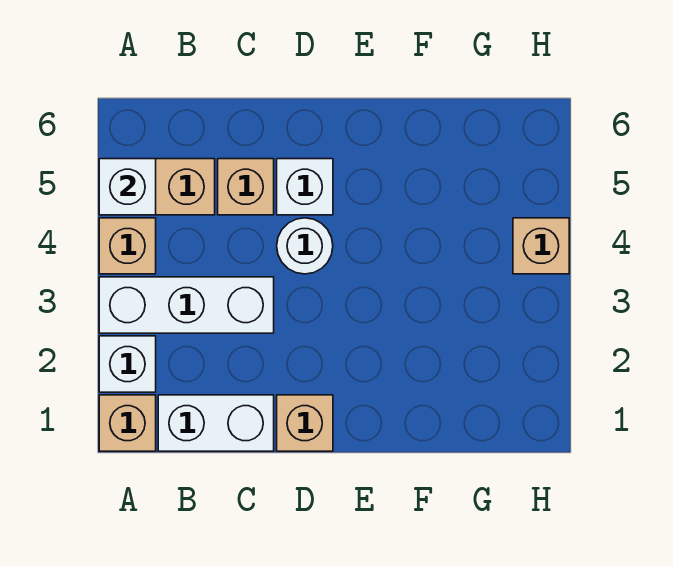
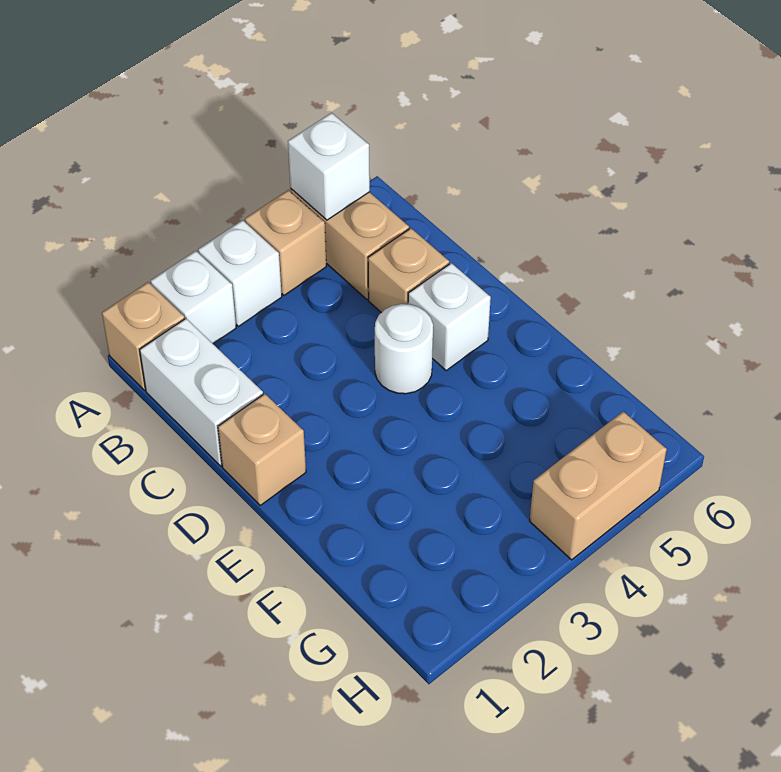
white brick A3:C3 level 1 -> white brick A3 level 1
tan brick H4 level 1 -> tan brick H4:H5 level 1

